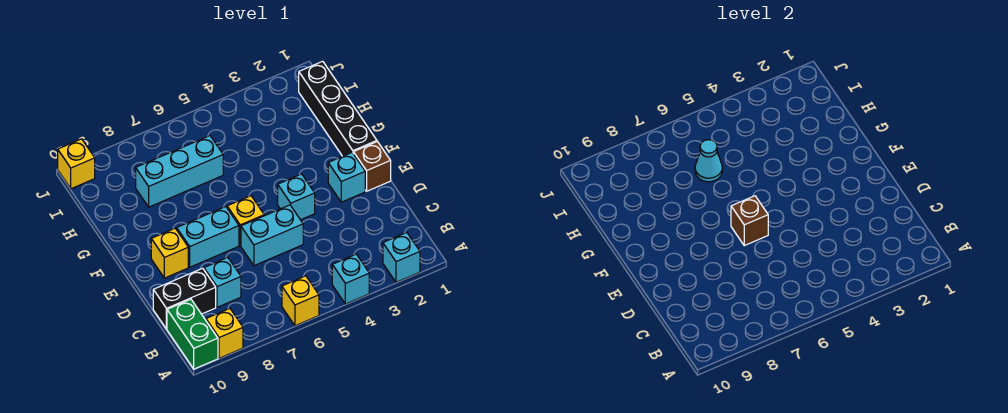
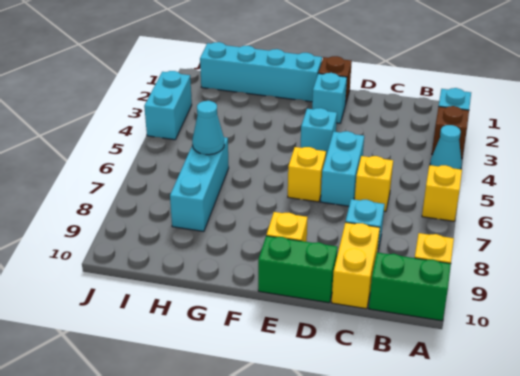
cyan brick A4 level 1 -> cyan cone A4 level 1
black brick C9:C10 level 1 -> yellow brick C9:C10 level 1
none -> green brick D10:E10 level 1
brown brick E6 level 2 -> brown brick A3 level 1
cyan brick E7:E8 level 1 -> cyan brick J3:J4 level 1
black brick F1:I1 level 1 -> cyan brick F1:I1 level 1
yellow brick J10 level 1 -> yellow brick C6 level 1

